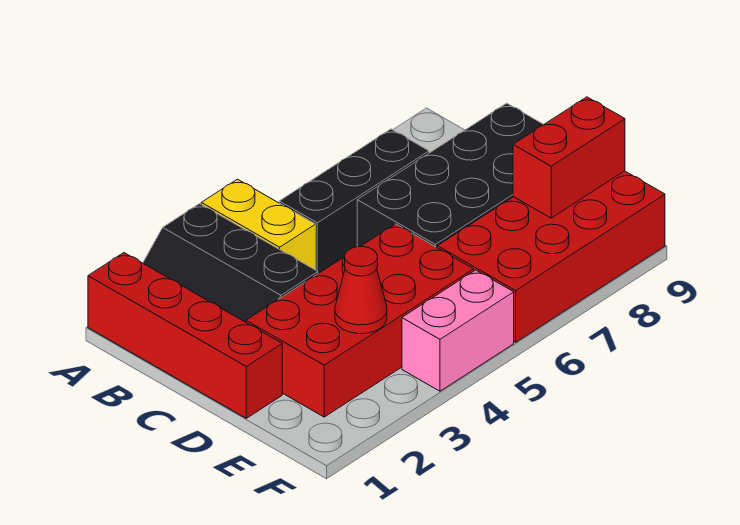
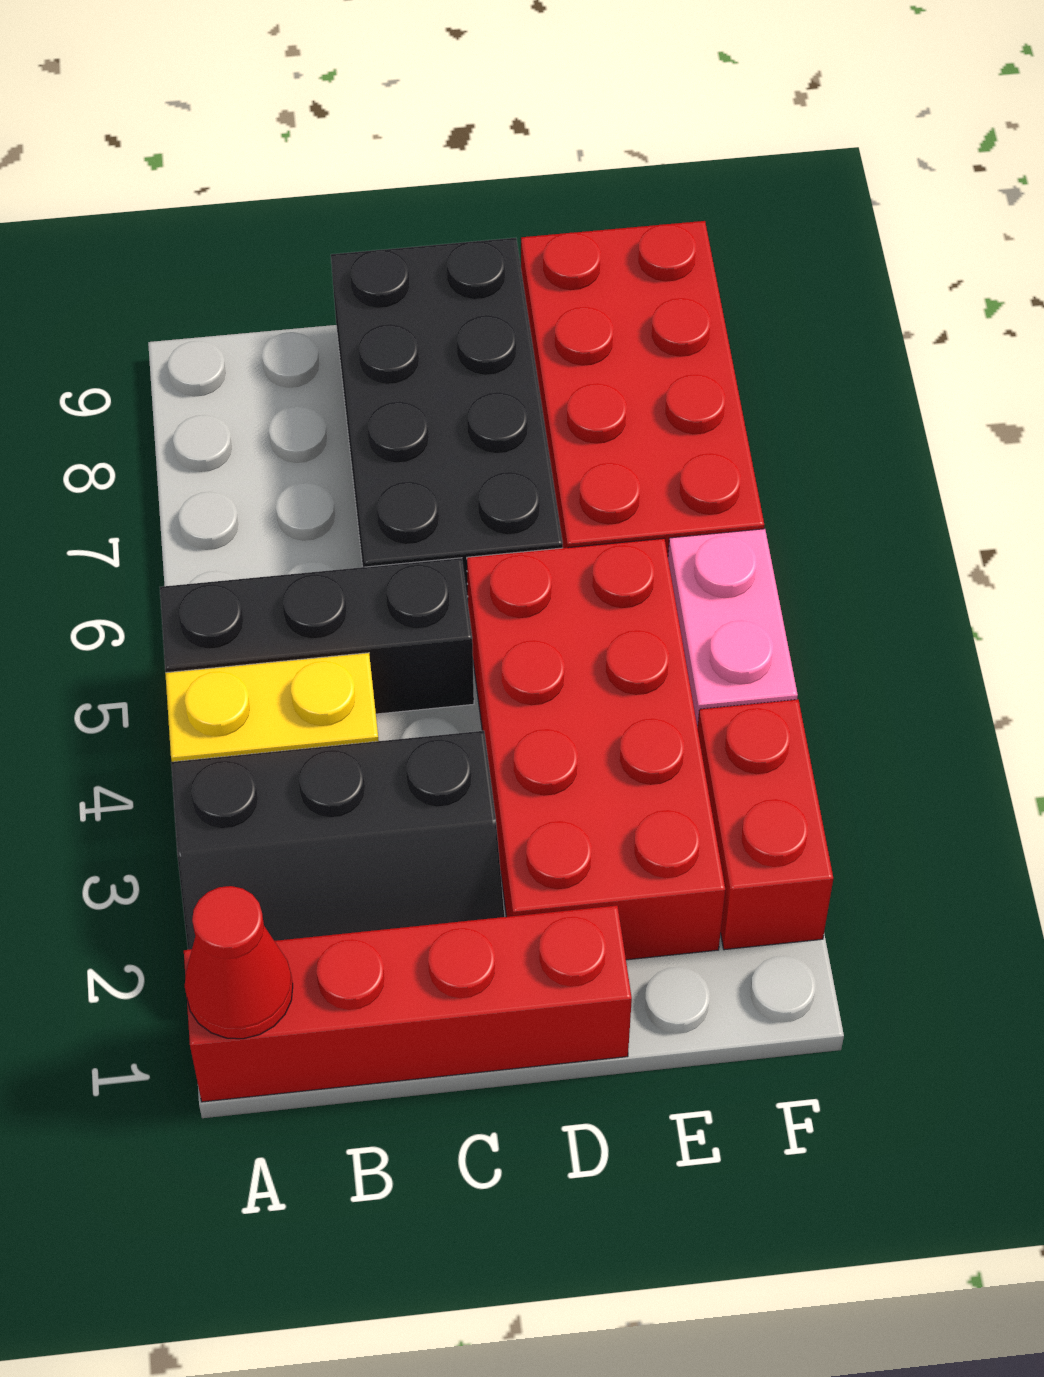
black brick B5:B7 level 1 -> black brick A5:C5 level 1
red cone E3 level 2 -> red cone A1 level 2
red brick E8:E9 level 2 -> red brick F2:F3 level 1

